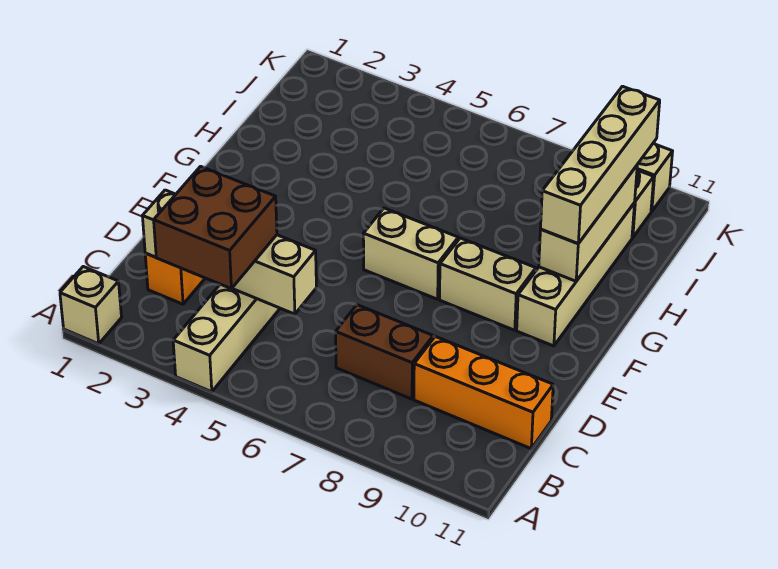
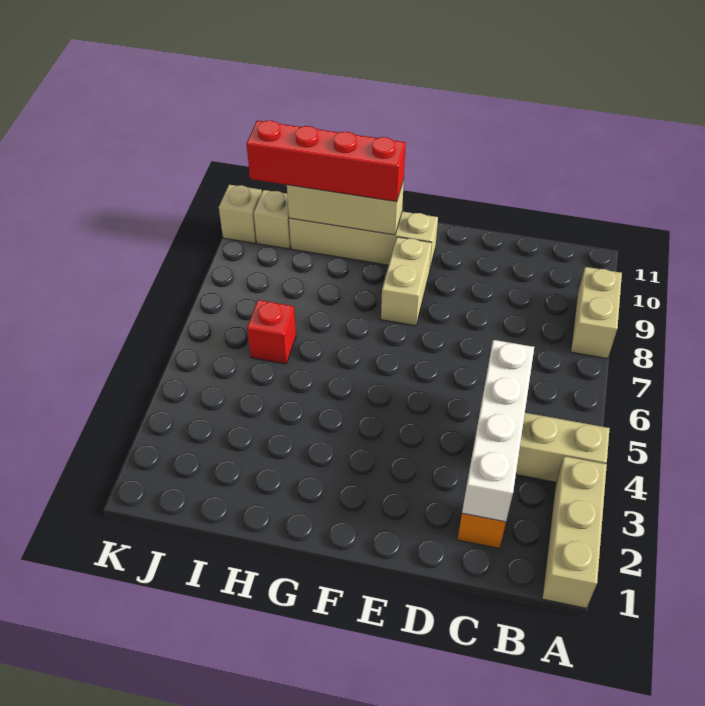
tan brick A1 level 1 -> tan brick A1:A3 level 1
brown brick B3:C4 level 3 -> none
tan brick C2:C5 level 2 -> white brick C2:C5 level 2
brown brick C7:C8 level 1 -> none
orange brick C9:C11 level 1 -> none
tan brick F6:F7 level 1 -> tan brick A8:A9 level 1
tan brick G10:J10 level 3 -> red brick G10:J10 level 3
none -> red brick I6 level 1

